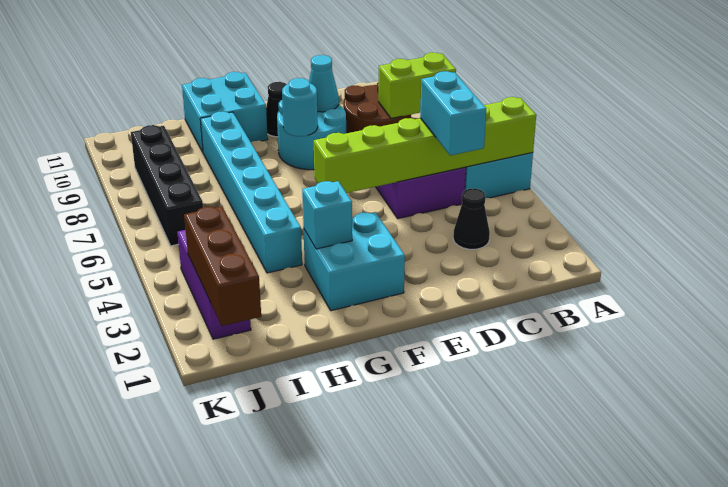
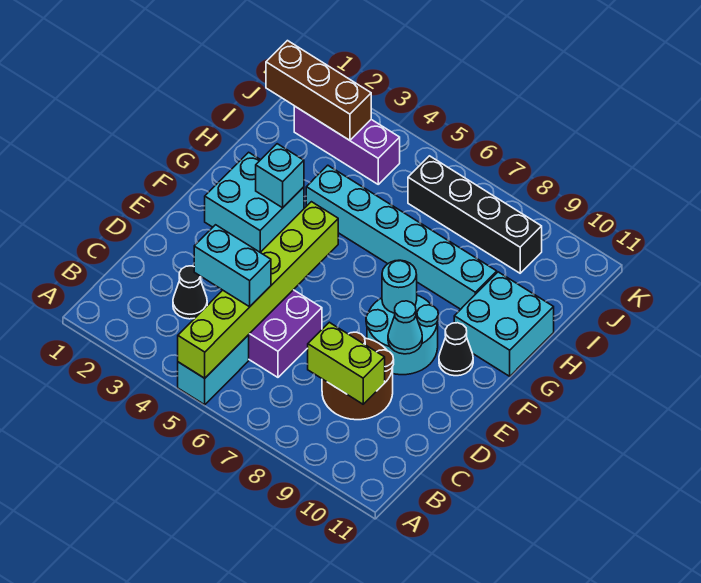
lime brick B8:C8 level 2 -> lime brick C8:C9 level 2

